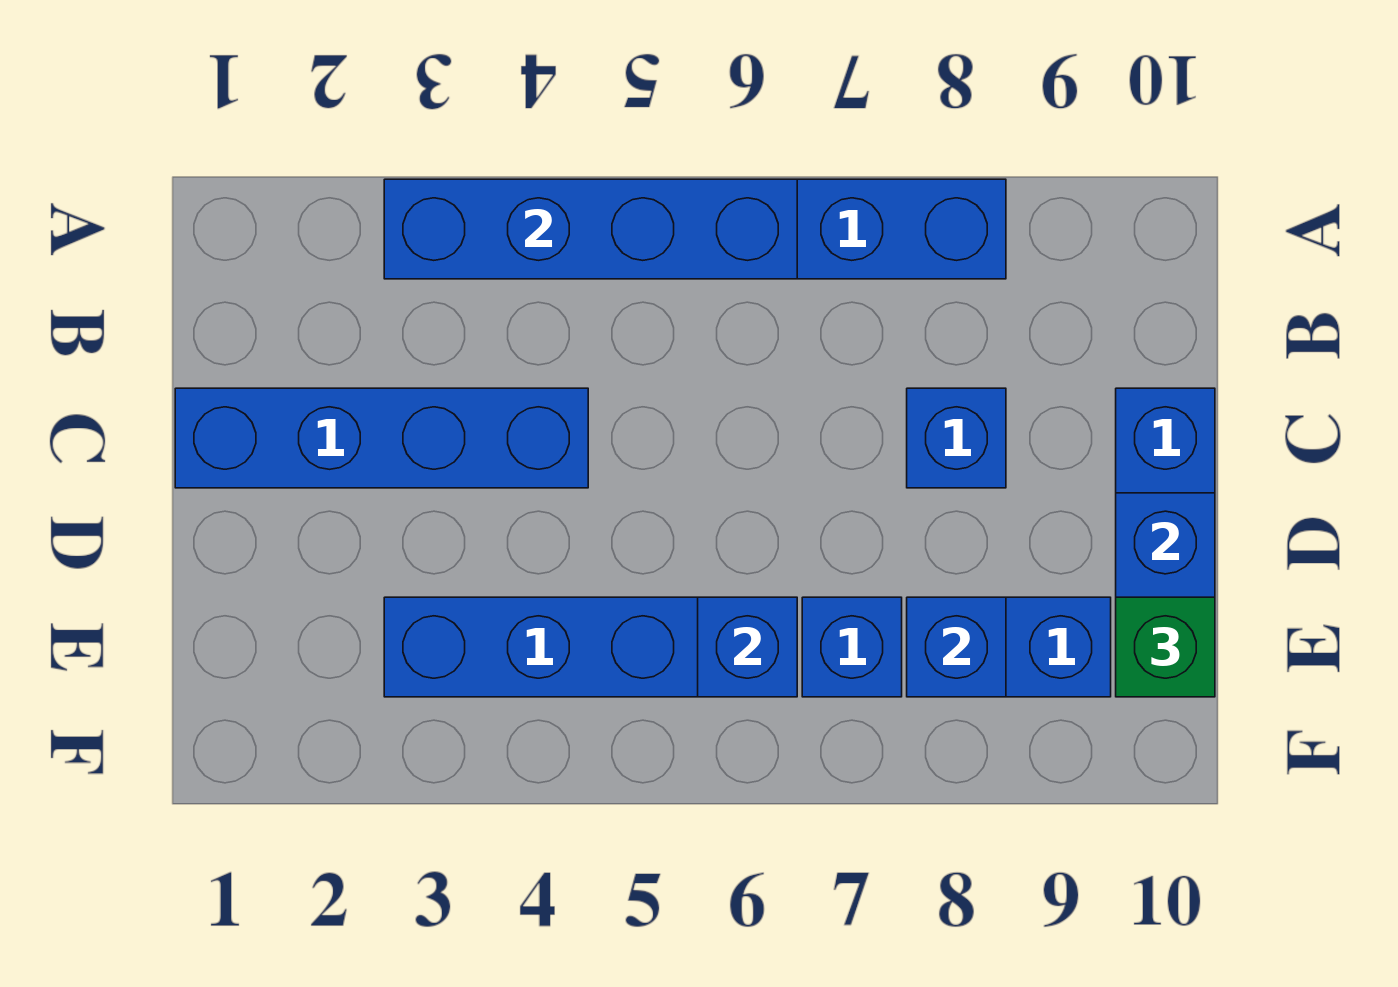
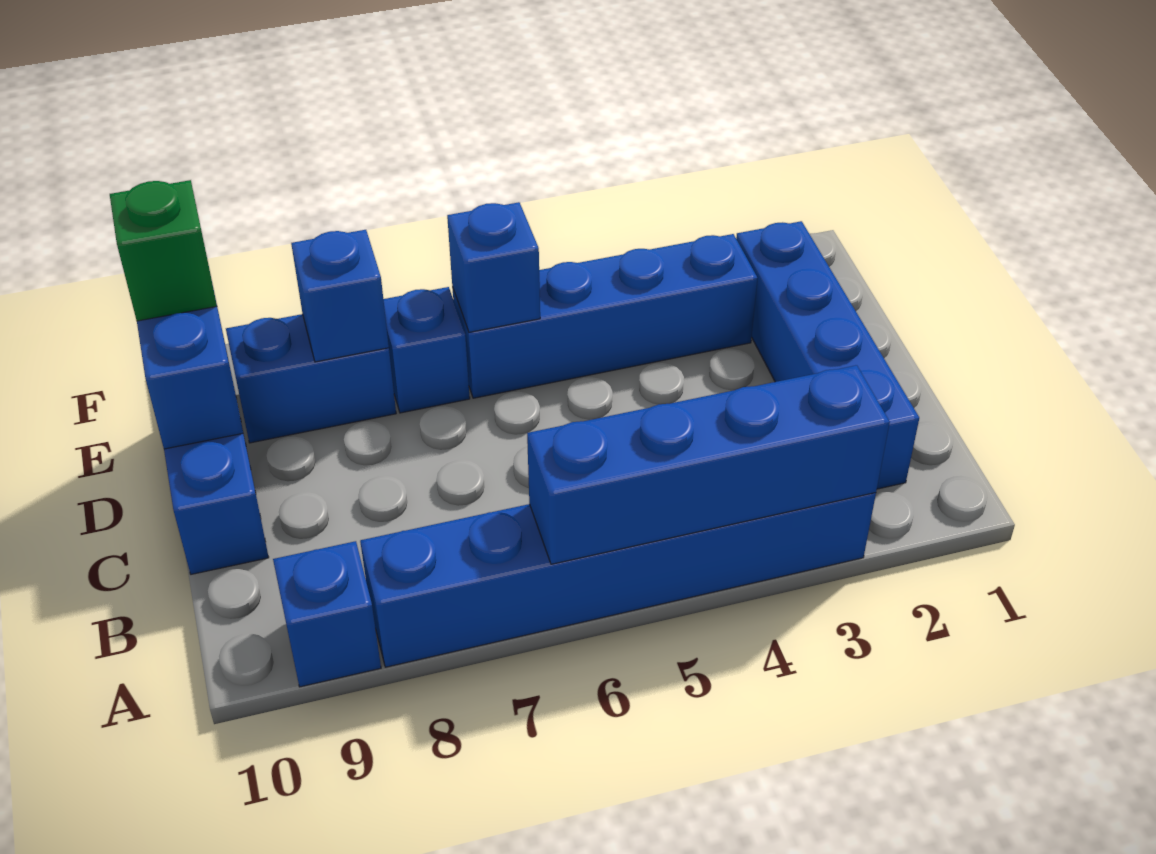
blue brick C1:C4 level 1 -> blue brick B2:E2 level 1
blue brick C8 level 1 -> blue brick A9 level 1

